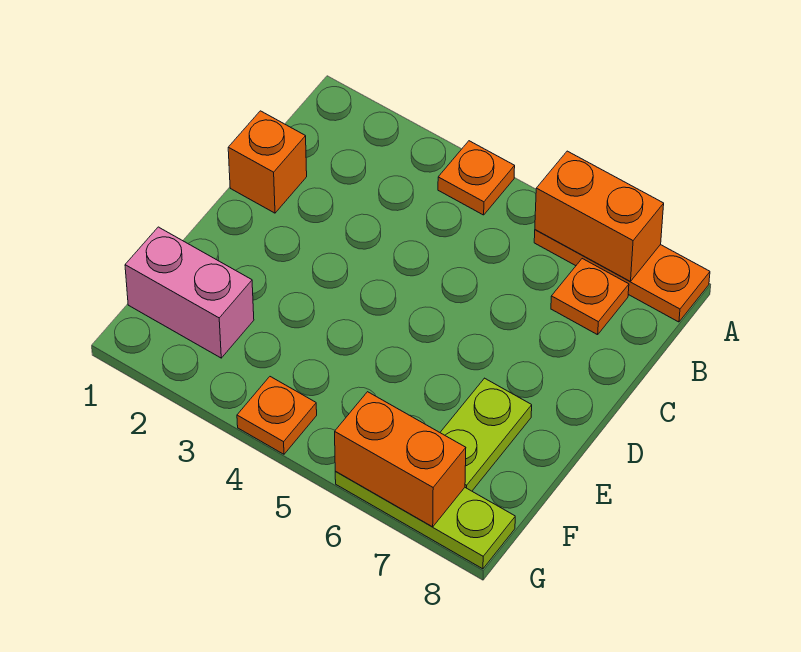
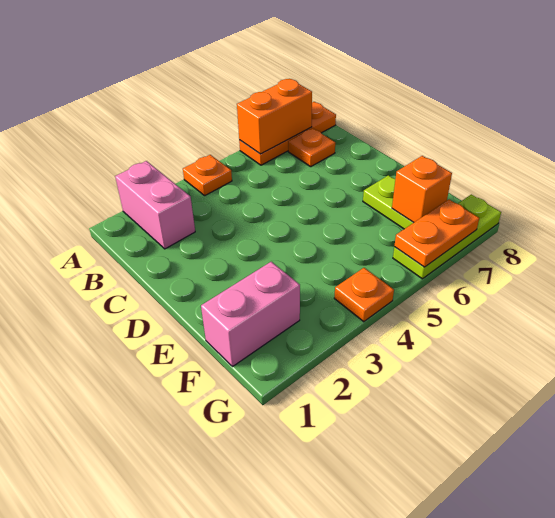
none -> pink brick A2:B2 level 1
orange brick C1 level 1 -> orange brick F7 level 2
orange brick G6:G7 level 2 -> orange plate G6:G7 level 2

